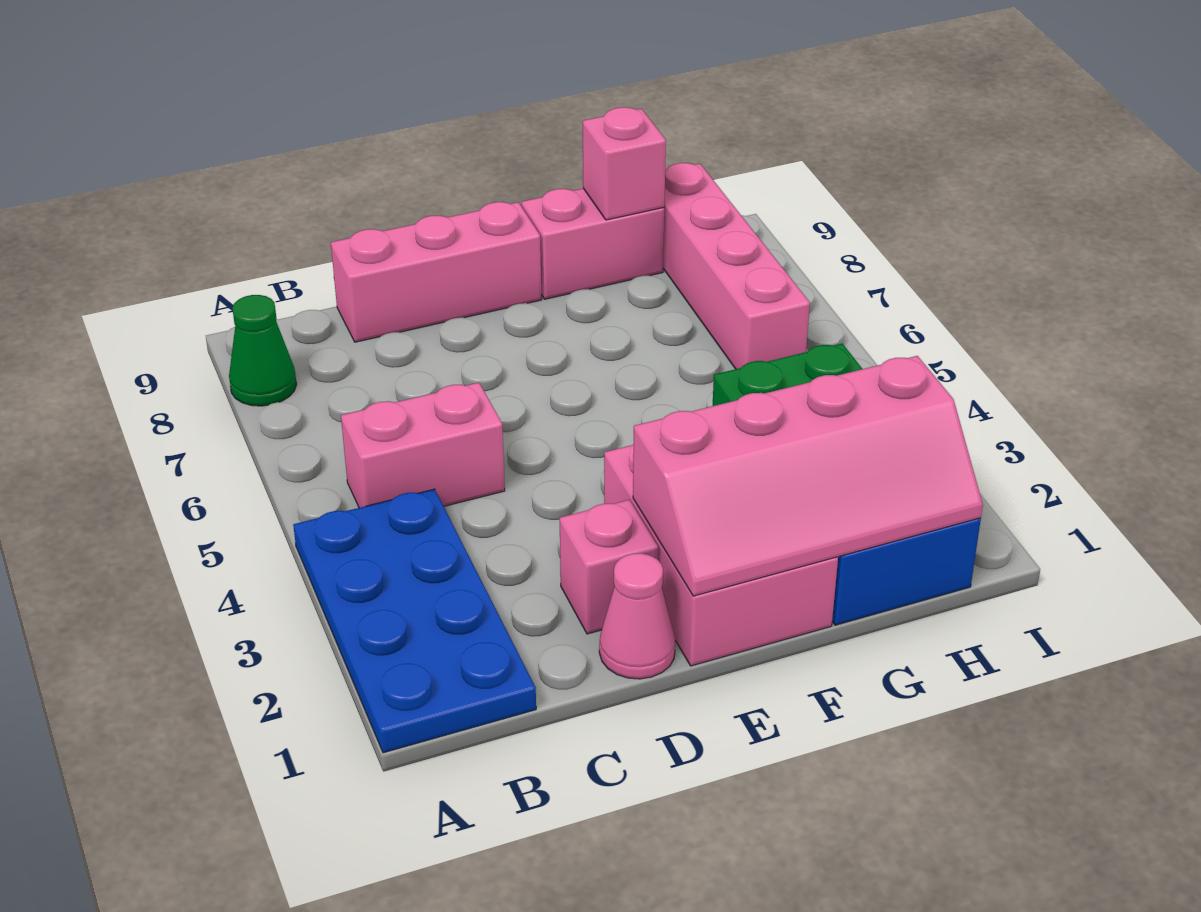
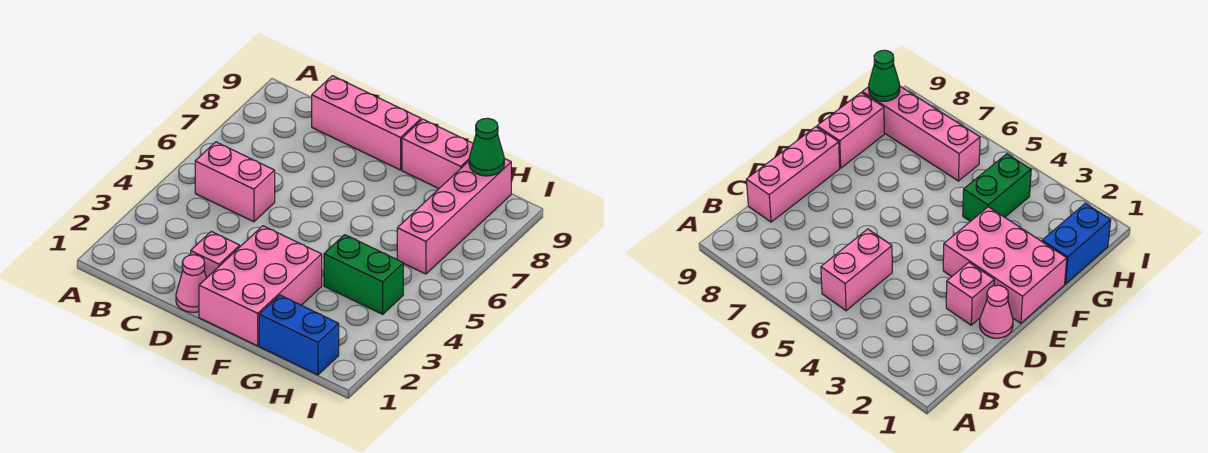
blue plate A1:B4 level 1 -> none
green cone A8 level 1 -> green cone H9 level 2
pink slope E1:H2 level 2 top 2 -> none
pink brick G9 level 2 -> none

